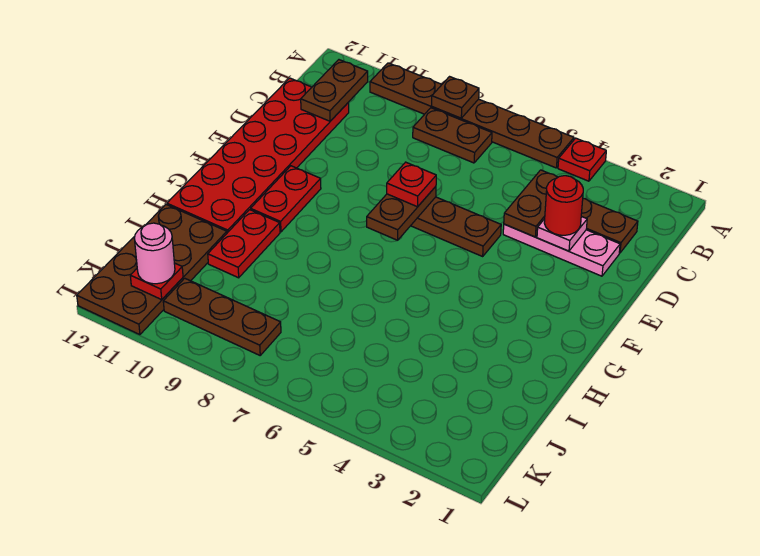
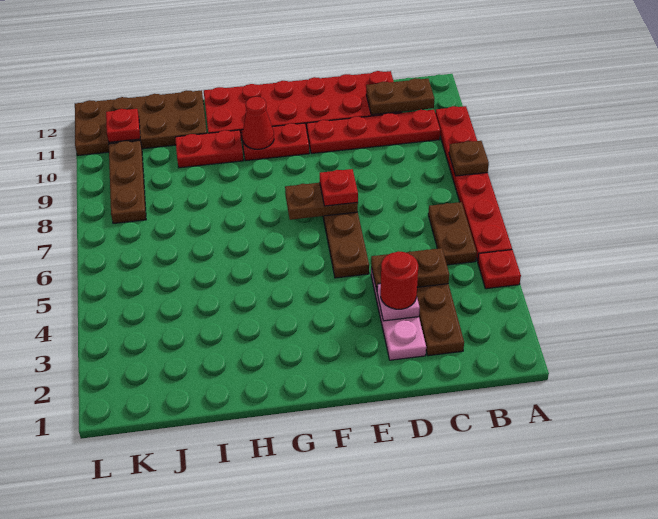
brown plate A5:A10 level 1 -> red plate A5:A10 level 1
brown plate B7:B8 level 1 -> brown plate B5:B6 level 1
none -> red plate B10:E10 level 1
none -> red cone G10 level 2
pink round brick K11 level 3 -> none

